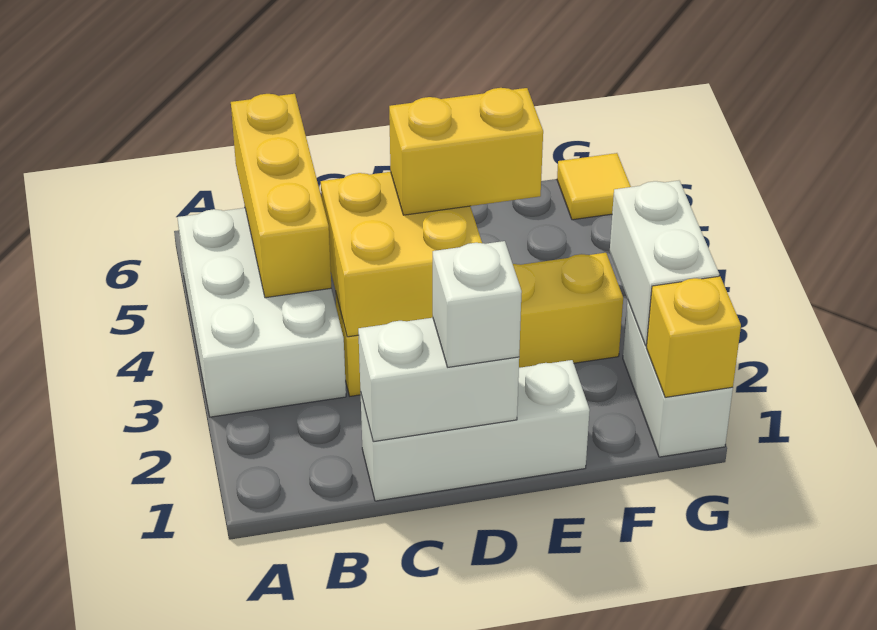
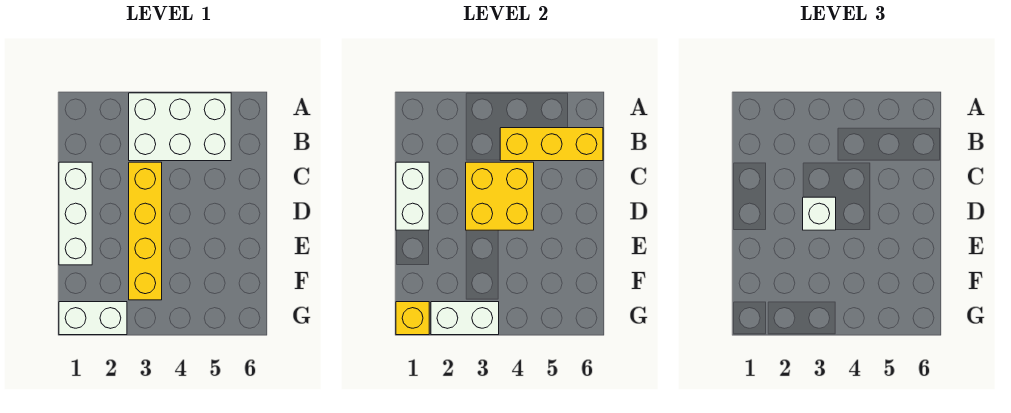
white brick D1 level 3 -> white brick D3 level 3
yellow brick D4:E4 level 3 -> none
yellow tile G6 level 1 -> none

